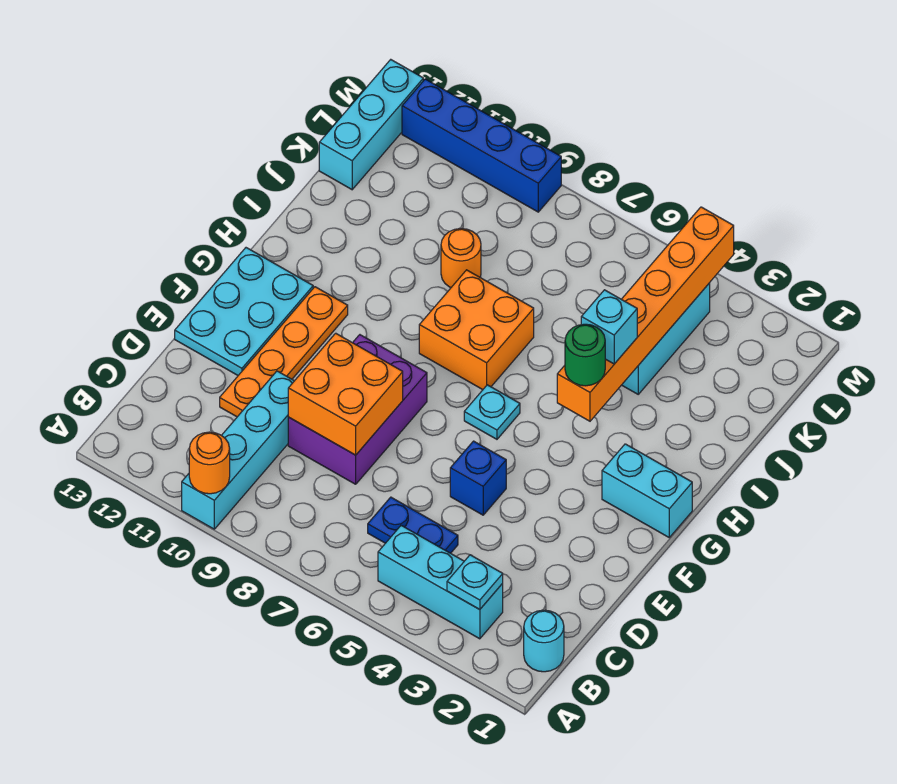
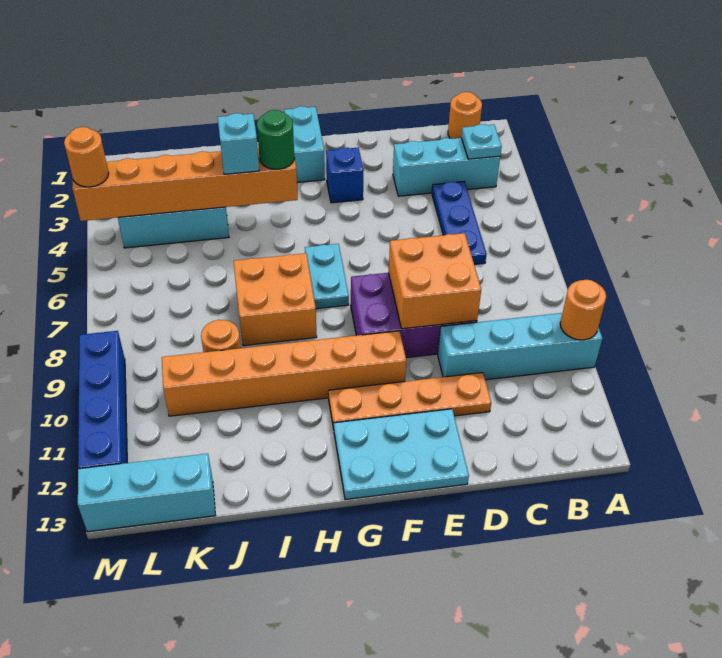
cyan round brick B1 level 1 -> orange round brick B1 level 1
cyan brick B3:B5 level 1 -> cyan brick B3:D3 level 1
blue plate C5:C6 level 1 -> blue plate C4:C6 level 1
blue brick E5 level 1 -> blue brick F3 level 1
none -> orange brick F10:K10 level 1
cyan plate G6 level 1 -> cyan plate G6:G7 level 1
none -> orange round brick M4 level 3

